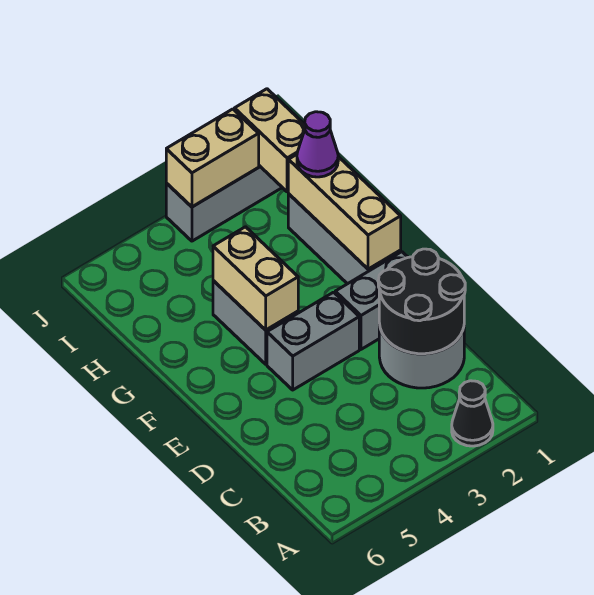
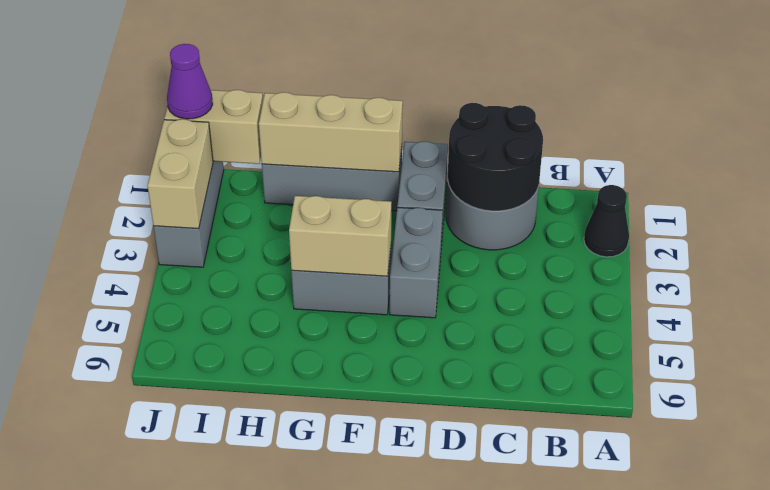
purple cone H1 level 3 -> purple cone J1 level 3

